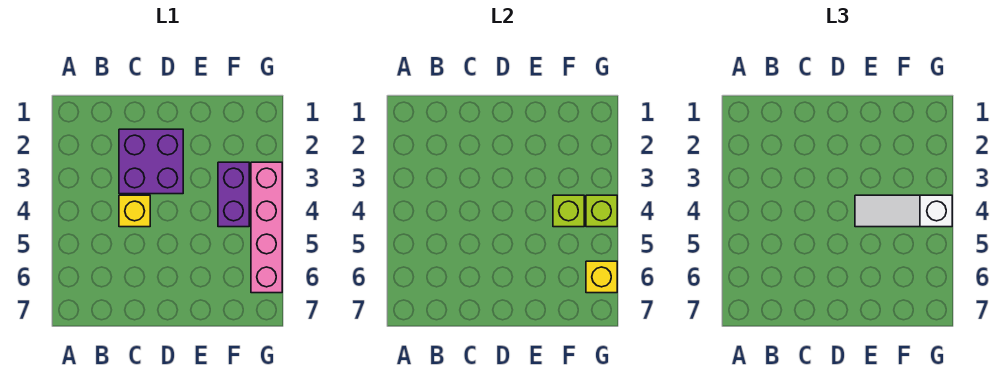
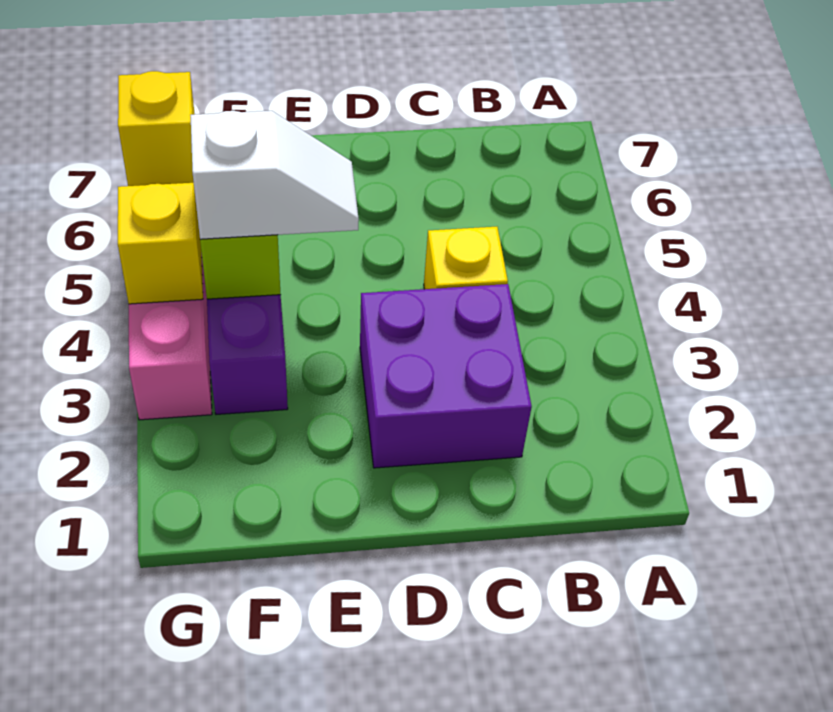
white slope E4:G4 level 3 top G -> white slope E4:F4 level 3 top F
lime brick G4 level 2 -> yellow brick G4 level 2

